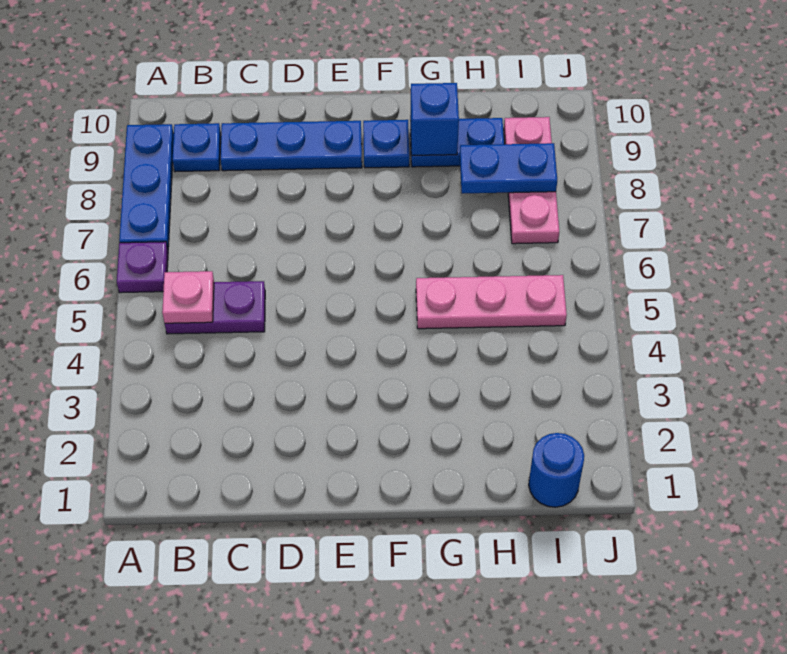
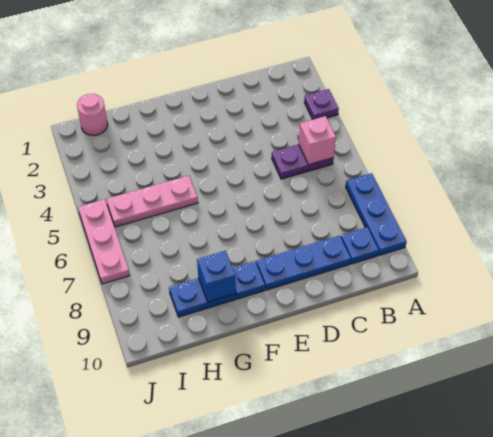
purple plate A6 level 1 -> purple plate A3 level 1
pink plate B5 level 2 -> pink brick B5 level 2
blue plate H8:I8 level 2 -> none
blue round brick I1 level 1 -> pink round brick I1 level 1
pink plate I7:I9 level 1 -> pink plate J5:J7 level 1

